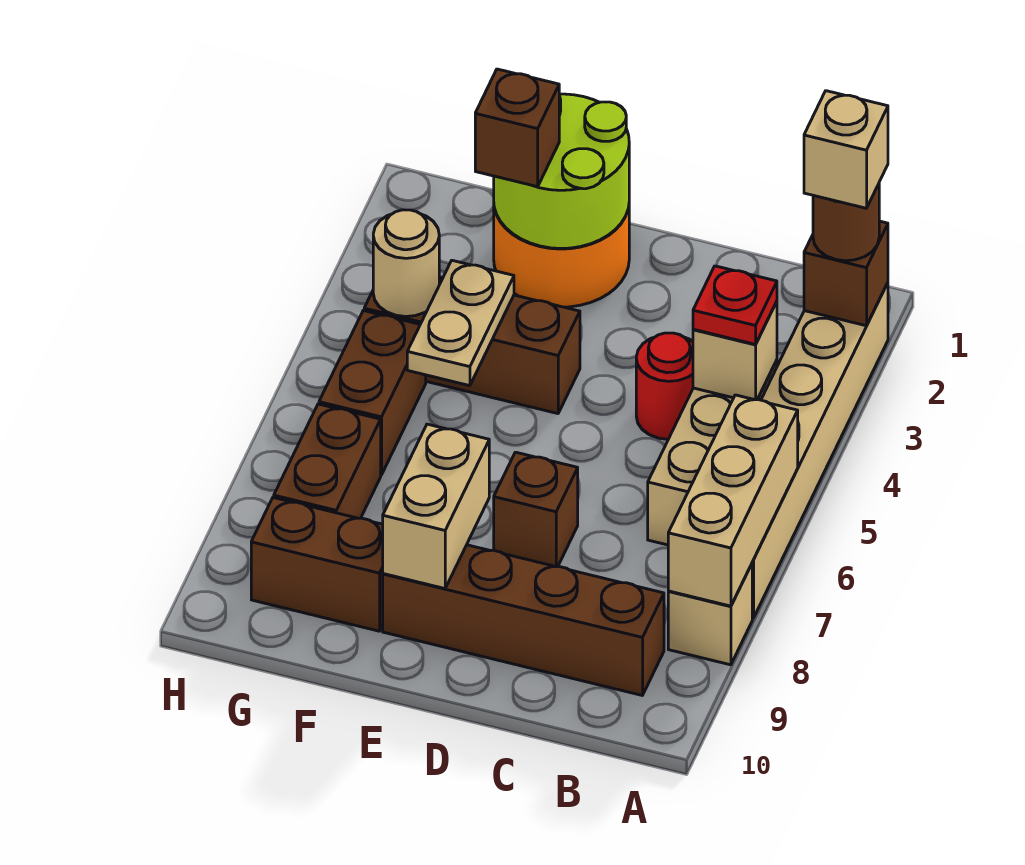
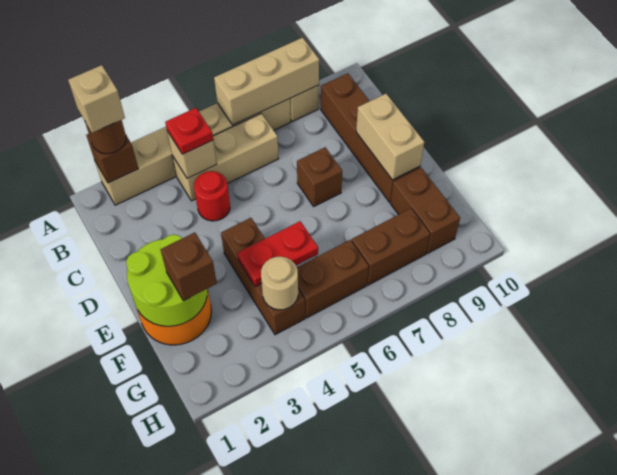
tan brick E8:E9 level 2 -> tan brick D9:E9 level 2
tan plate F4:F5 level 2 -> red plate F4:F5 level 2

